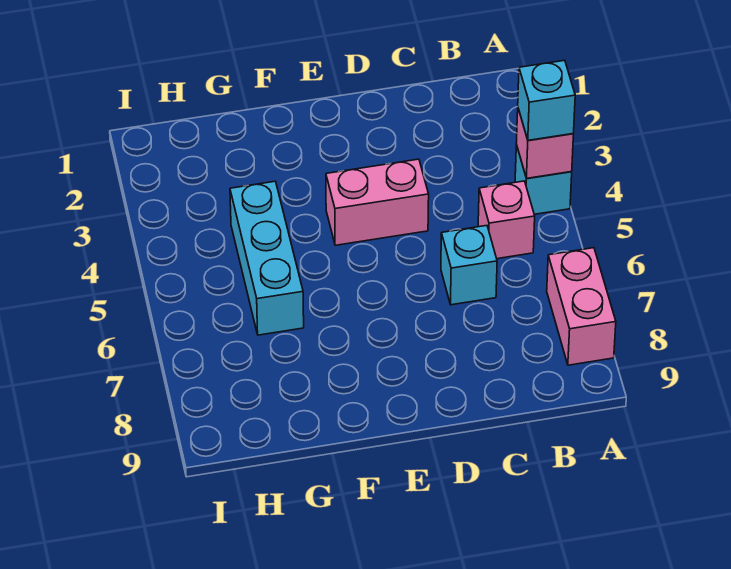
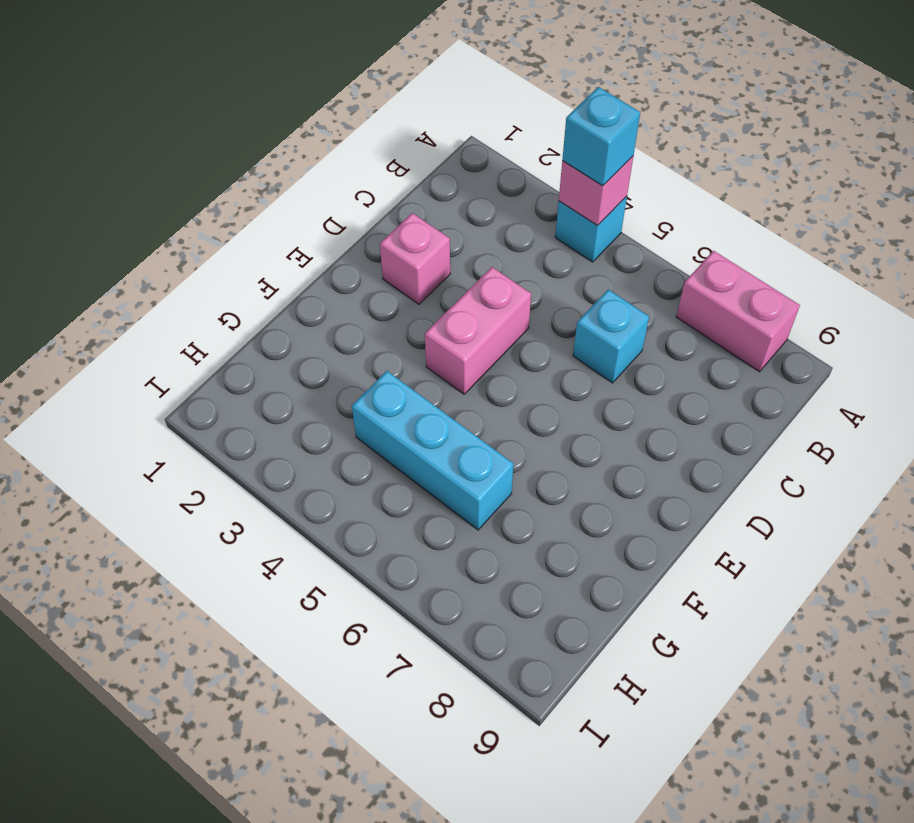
pink brick B5 level 1 -> pink brick D2 level 1

